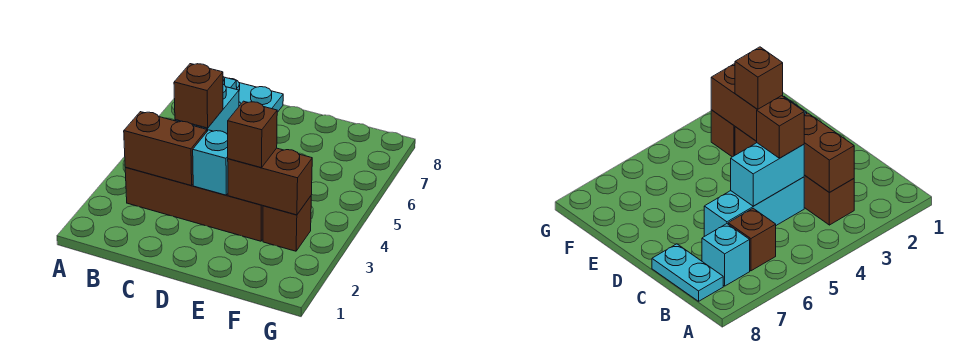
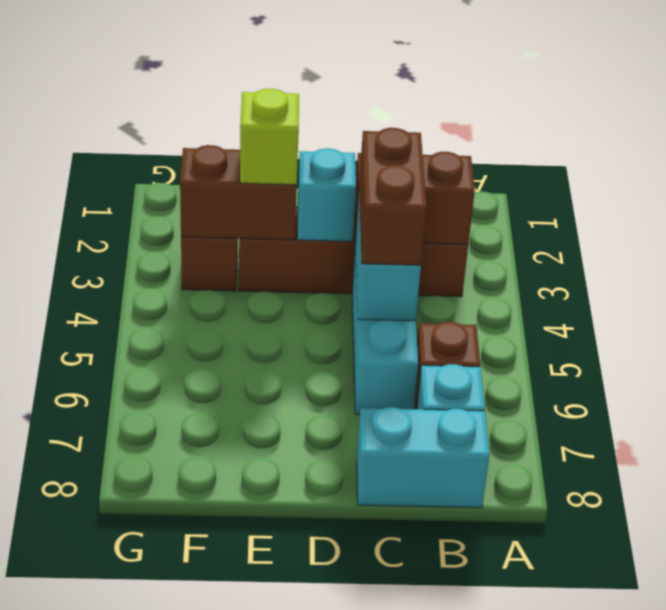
cyan plate B8:C8 level 1 -> cyan brick B8:C8 level 1
brown brick C4 level 3 -> brown brick C4:C5 level 3
brown brick E3 level 3 -> lime brick E3 level 3

